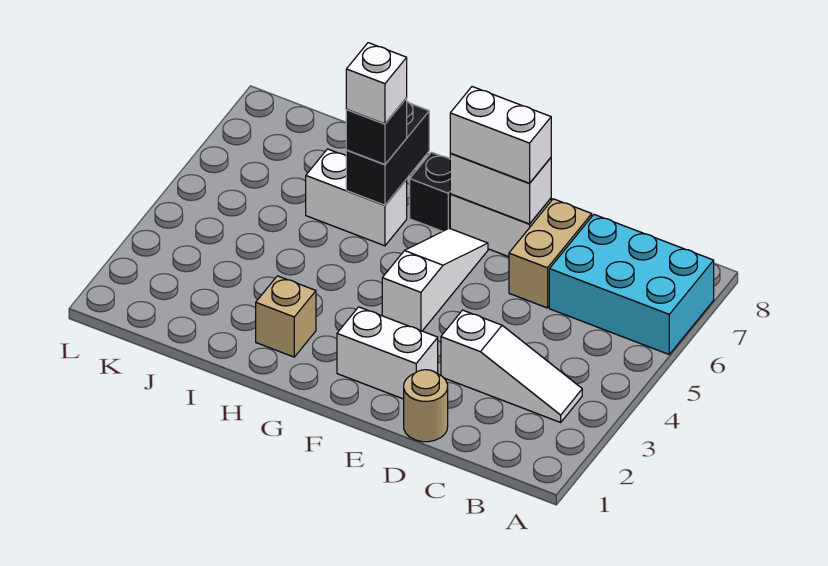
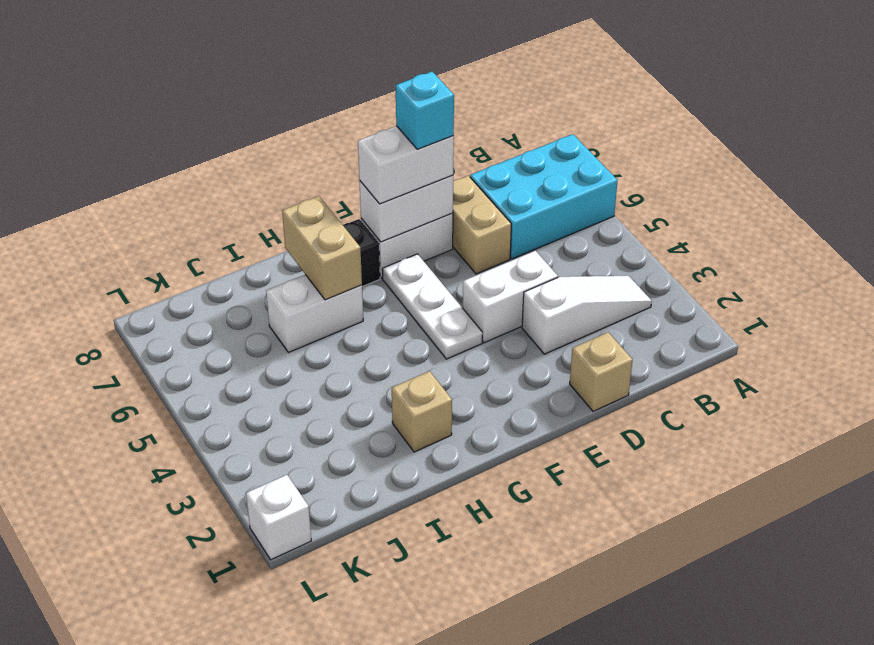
tan round brick D1 level 1 -> tan brick D1 level 1
white brick E2:F2 level 1 -> white brick D4:E4 level 1
none -> cyan brick E7 level 4
white slope F4:F6 level 1 top 4 -> white plate F4:F6 level 1
black brick H6:H7 level 2 -> tan brick H6:H7 level 2
black brick H6 level 3 -> none
white brick H6 level 4 -> white brick L1 level 1

